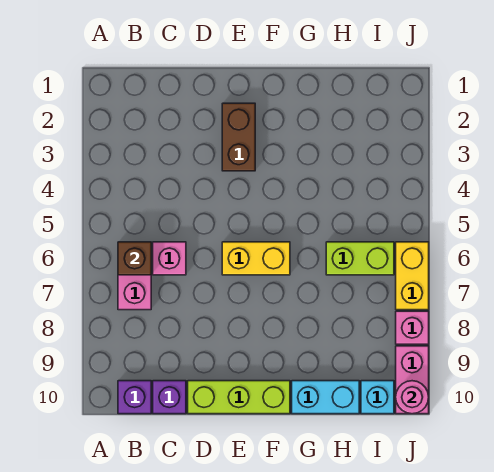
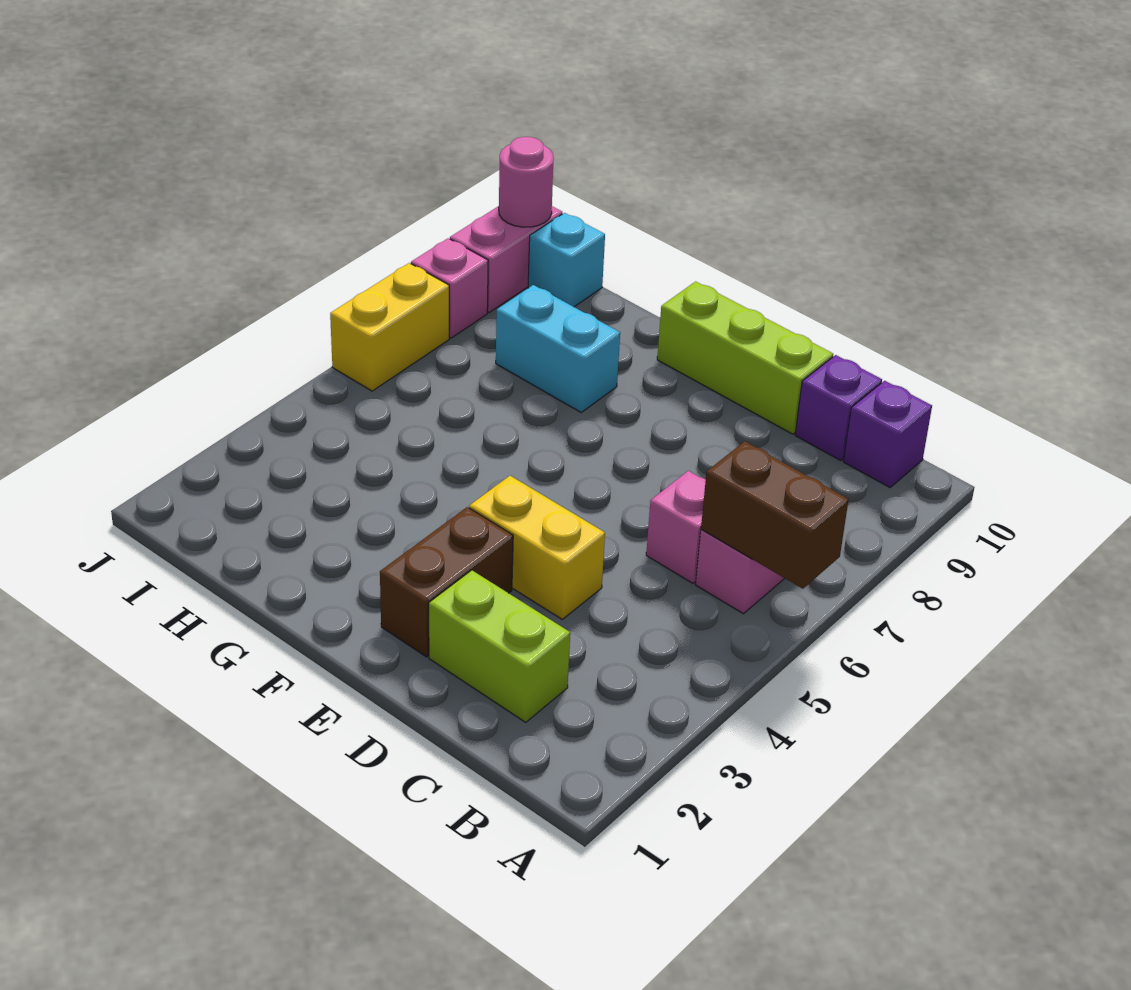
brown brick B6 level 2 -> brown brick A6:B6 level 2
yellow brick E6:F6 level 1 -> yellow brick D4:E4 level 1
cyan brick G10:H10 level 1 -> cyan brick G8:H8 level 1
lime brick H6:I6 level 1 -> lime brick C2:D2 level 1

